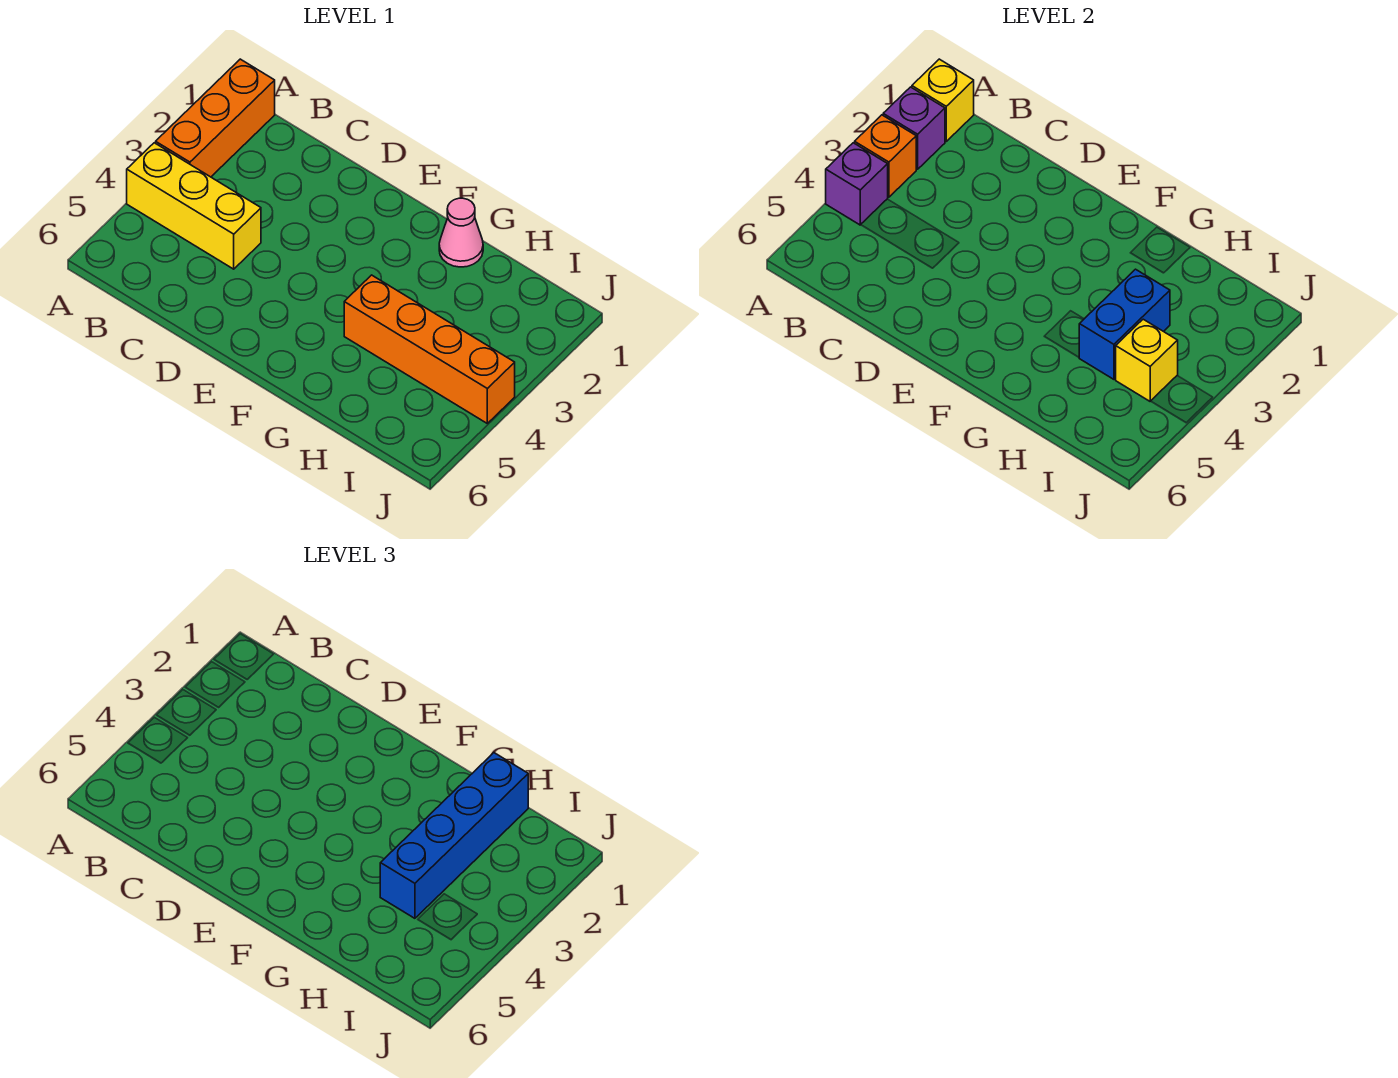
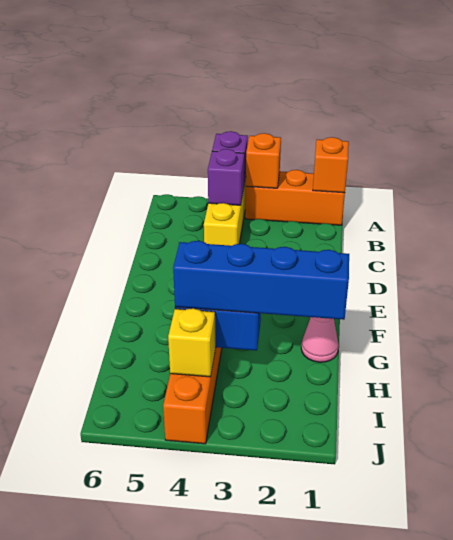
yellow brick A1 level 2 -> orange brick A1 level 2
purple brick A2 level 2 -> purple brick B4 level 2

